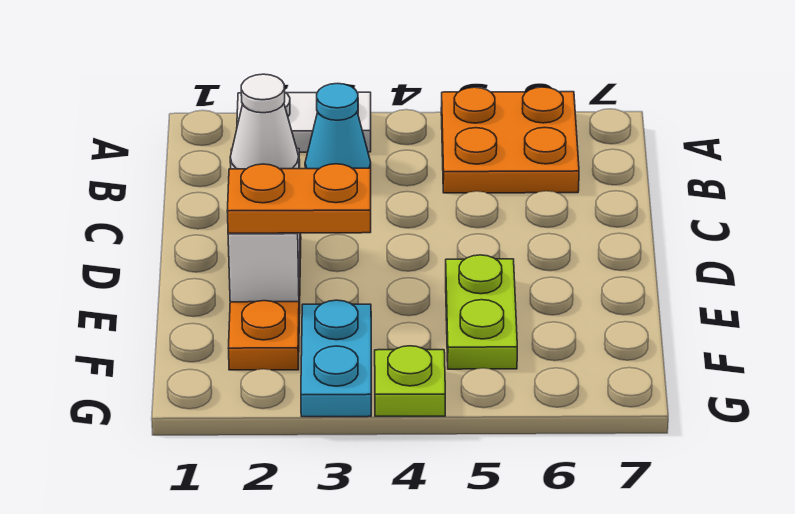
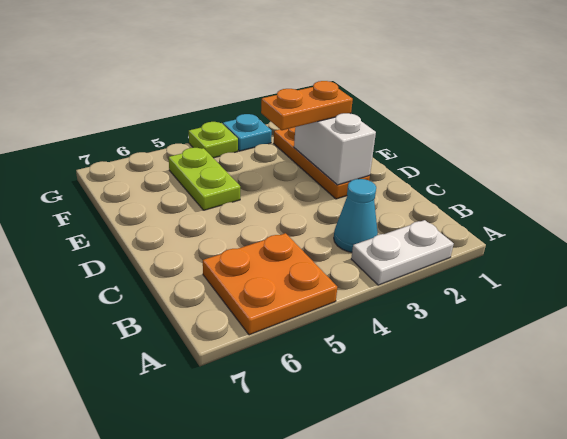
white cone D2 level 3 -> none
cyan plate F3:G3 level 1 -> cyan plate G3 level 1

